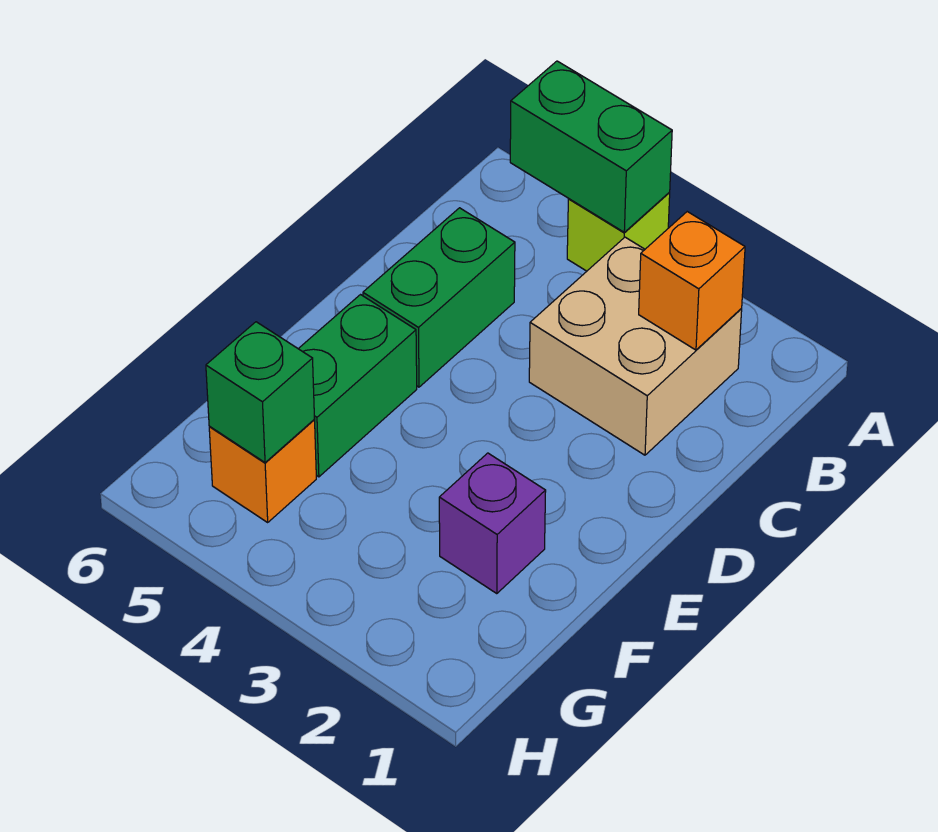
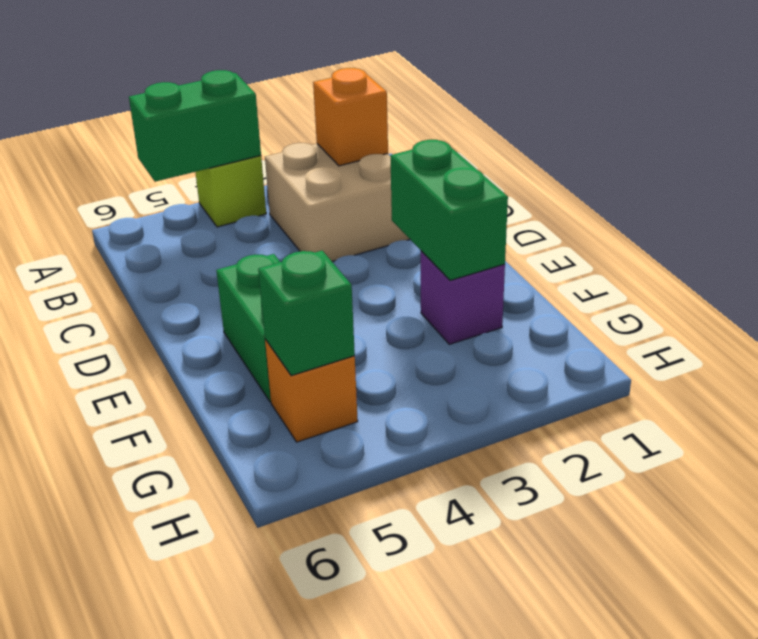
green brick C5:D5 level 1 -> green brick E2:F2 level 2

